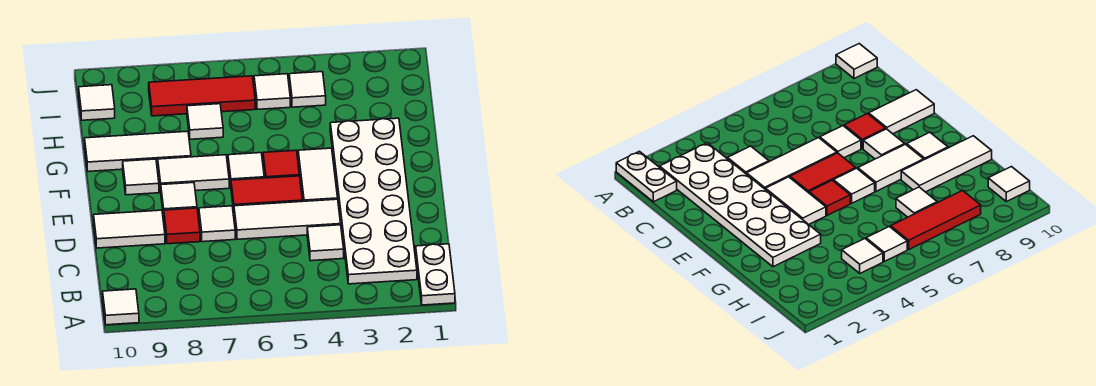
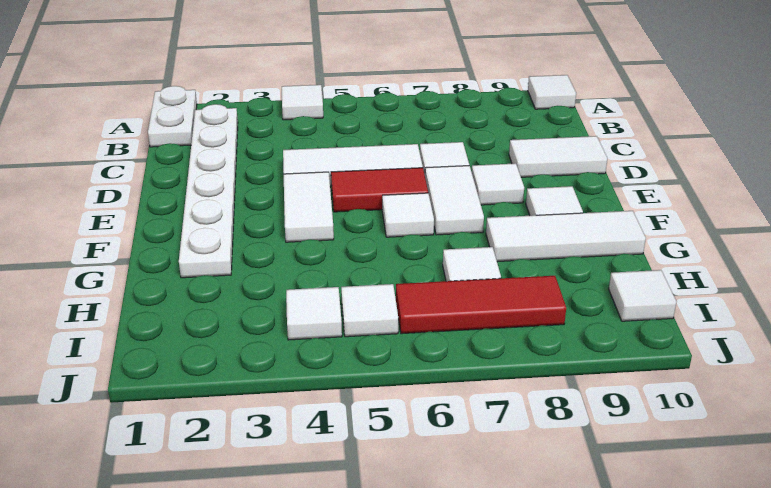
white plate B2:G3 level 1 -> white plate B2:G2 level 1
white tile C4 level 1 -> white tile A4 level 1
red tile D8 level 1 -> none
red tile F5 level 1 -> none
white tile F7:F8 level 1 -> white tile E7:F7 level 1

